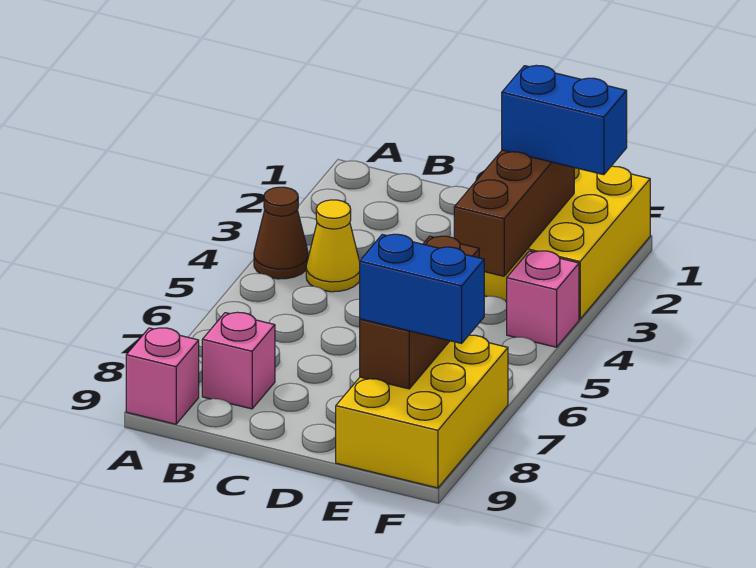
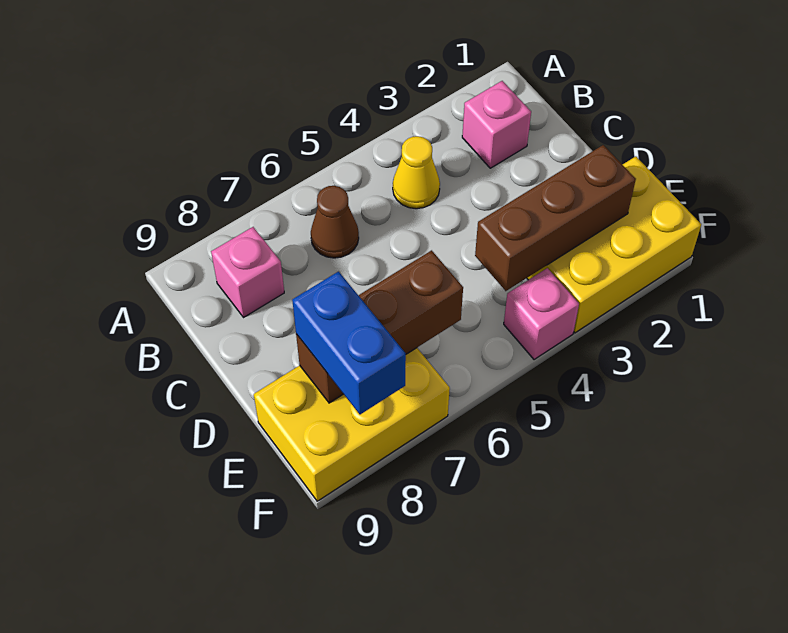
brown cone A4 level 1 -> brown cone B6 level 1
pink brick A9 level 1 -> pink brick B2 level 1
blue brick E2:F2 level 3 -> none

